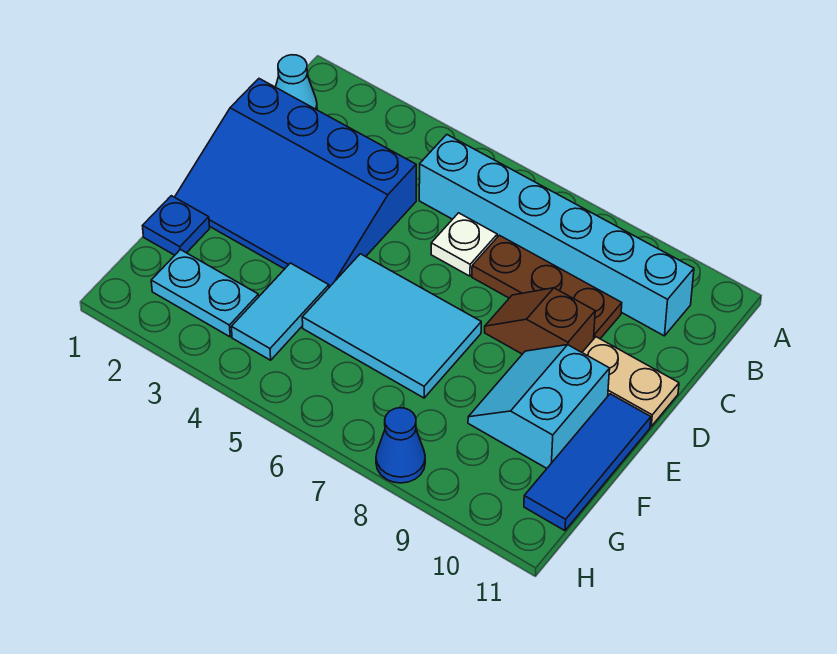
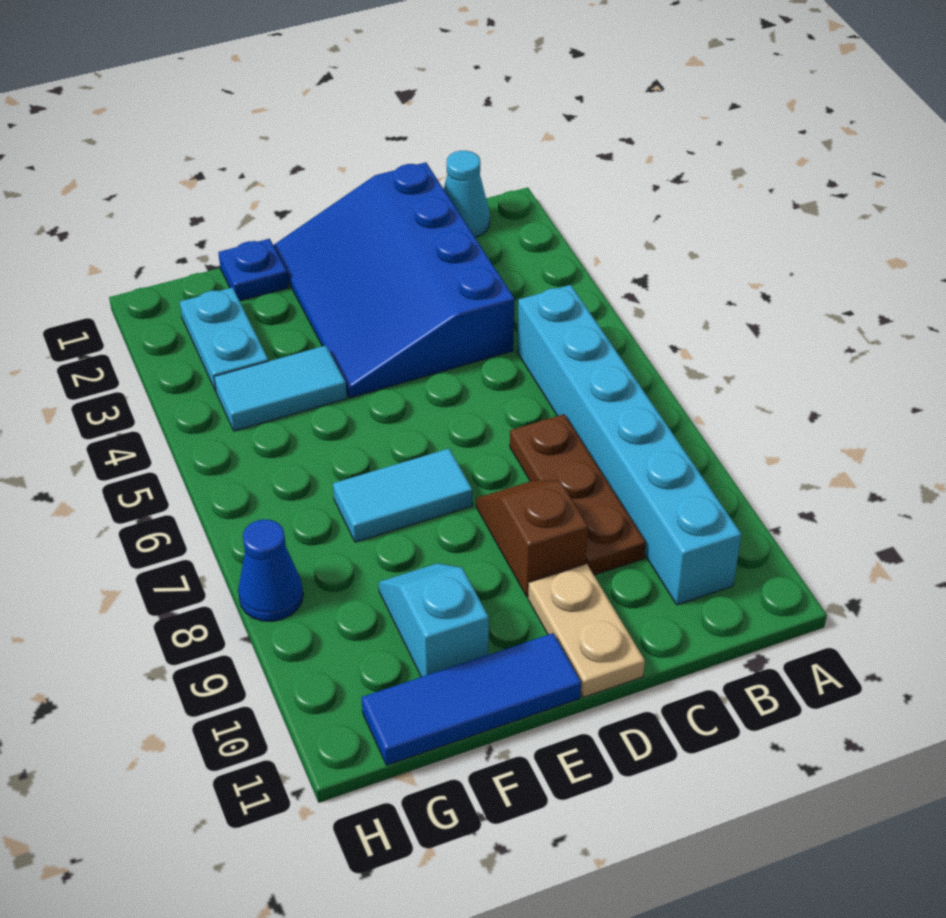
white plate C6 level 1 -> none
cyan tile E5:F7 level 1 -> cyan tile E7:F7 level 1
cyan slope E9:F10 level 1 top 10 -> cyan slope F9:F10 level 1 top 10

